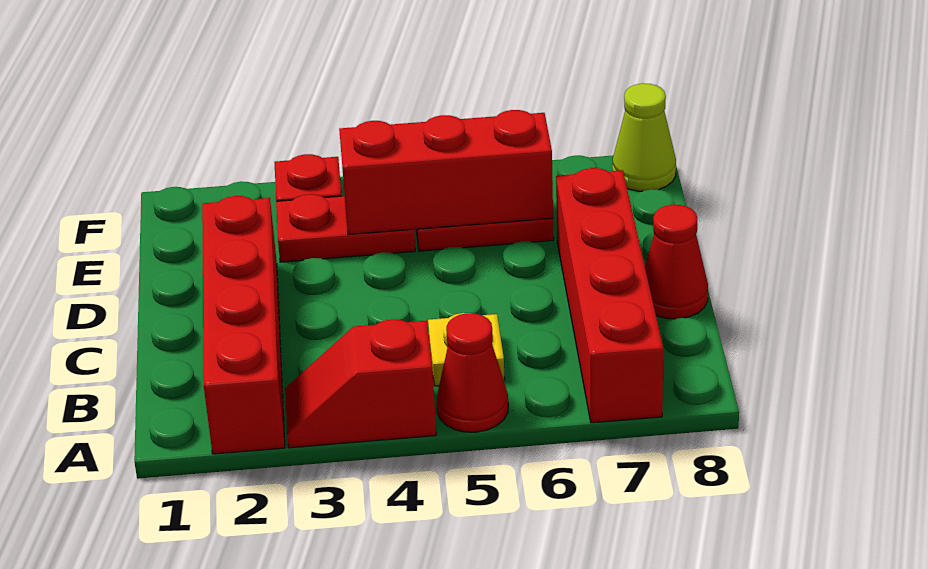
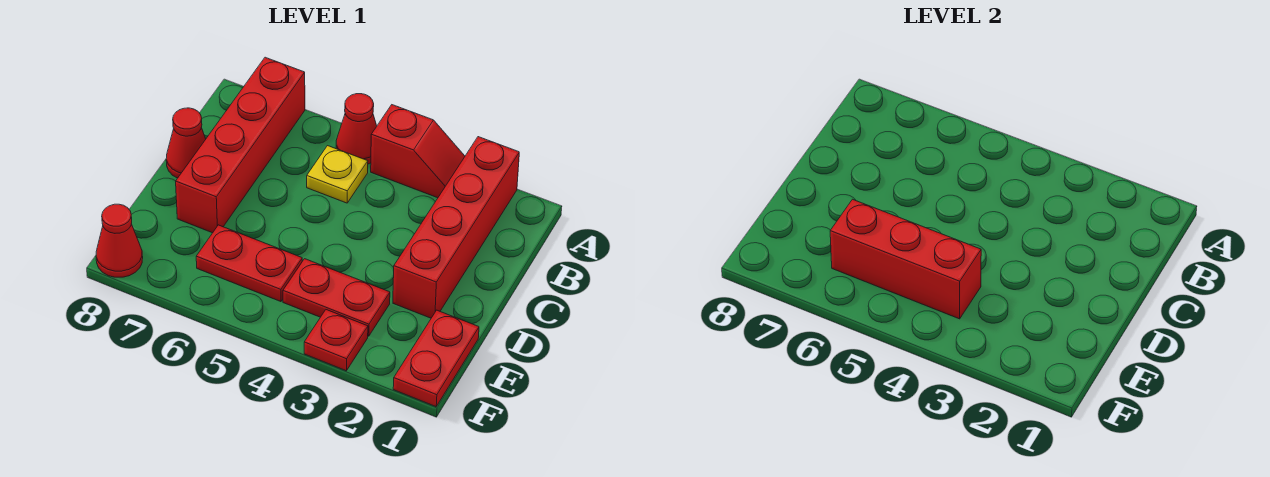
none -> red plate E1:F1 level 1
lime cone F8 level 1 -> red cone F8 level 1

